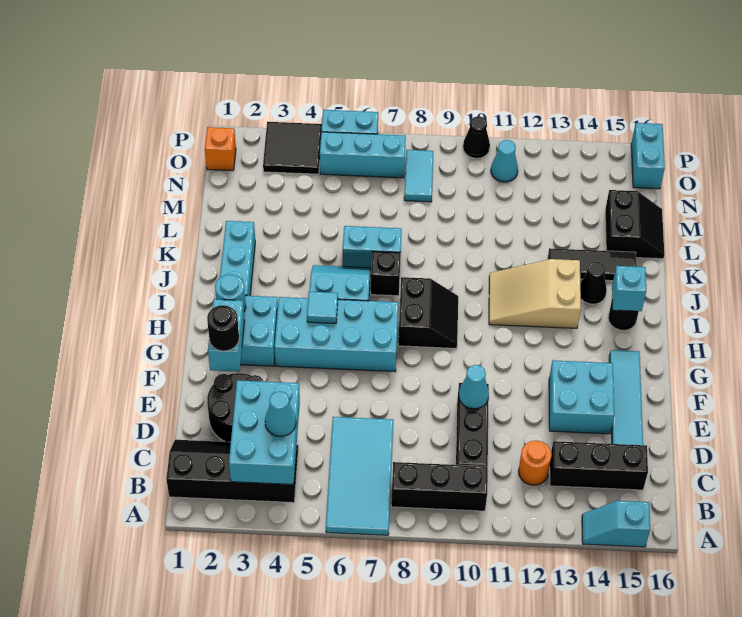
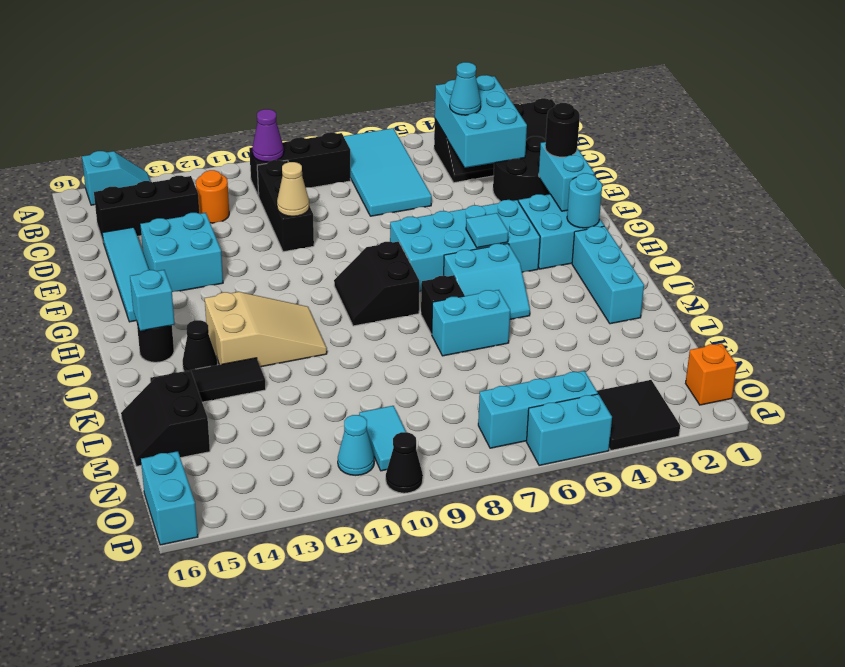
none -> purple cone B10 level 2
cyan cone E10 level 2 -> tan cone E10 level 2
cyan tile N8:O8 level 1 -> cyan tile N10:O10 level 1

